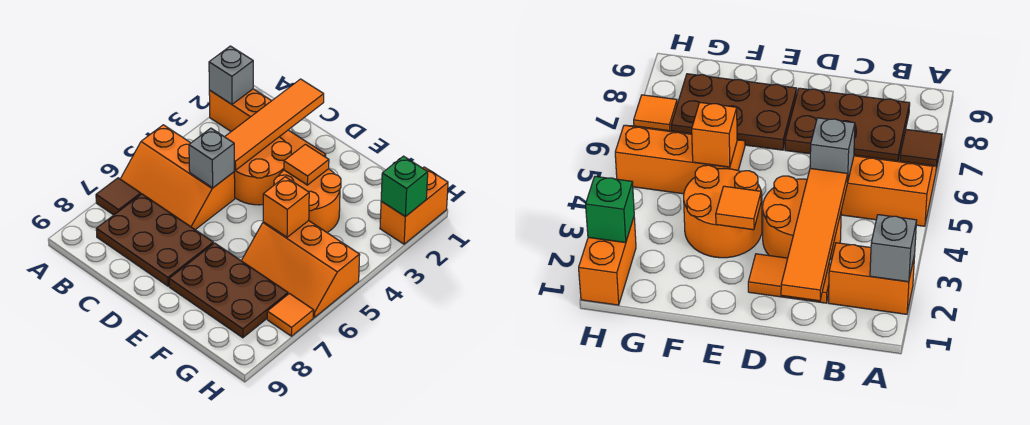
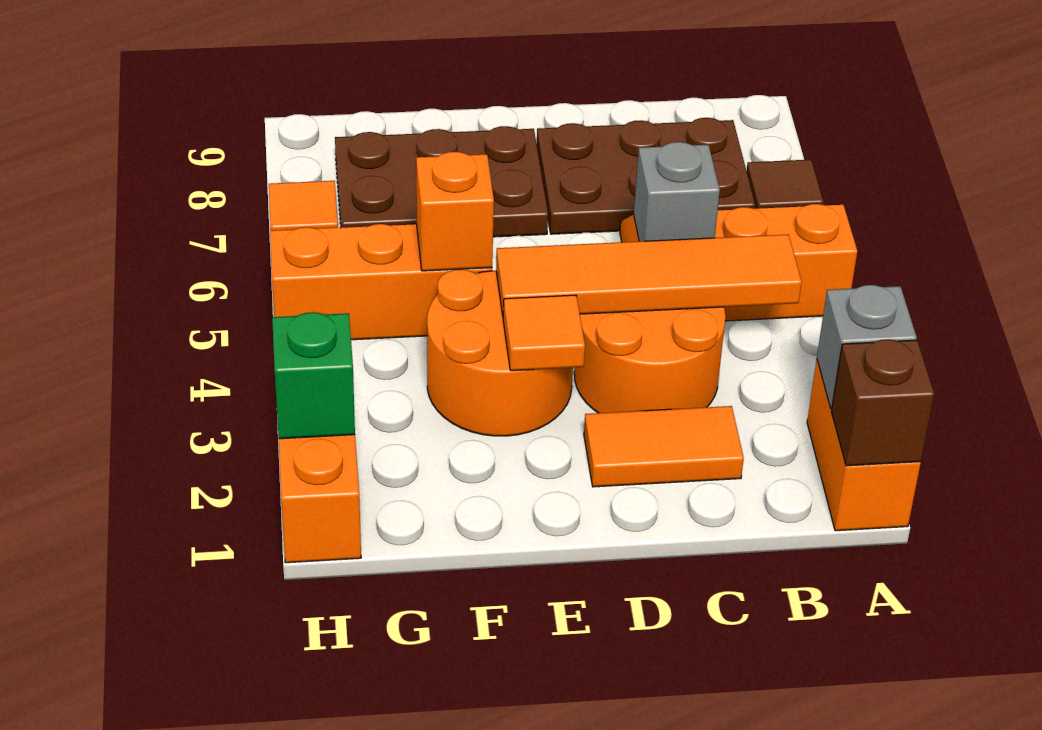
none -> brown brick A1 level 2
orange brick A2:B2 level 1 -> orange brick A1:A2 level 1
orange tile C1:C4 level 2 -> orange tile B4:E4 level 2

